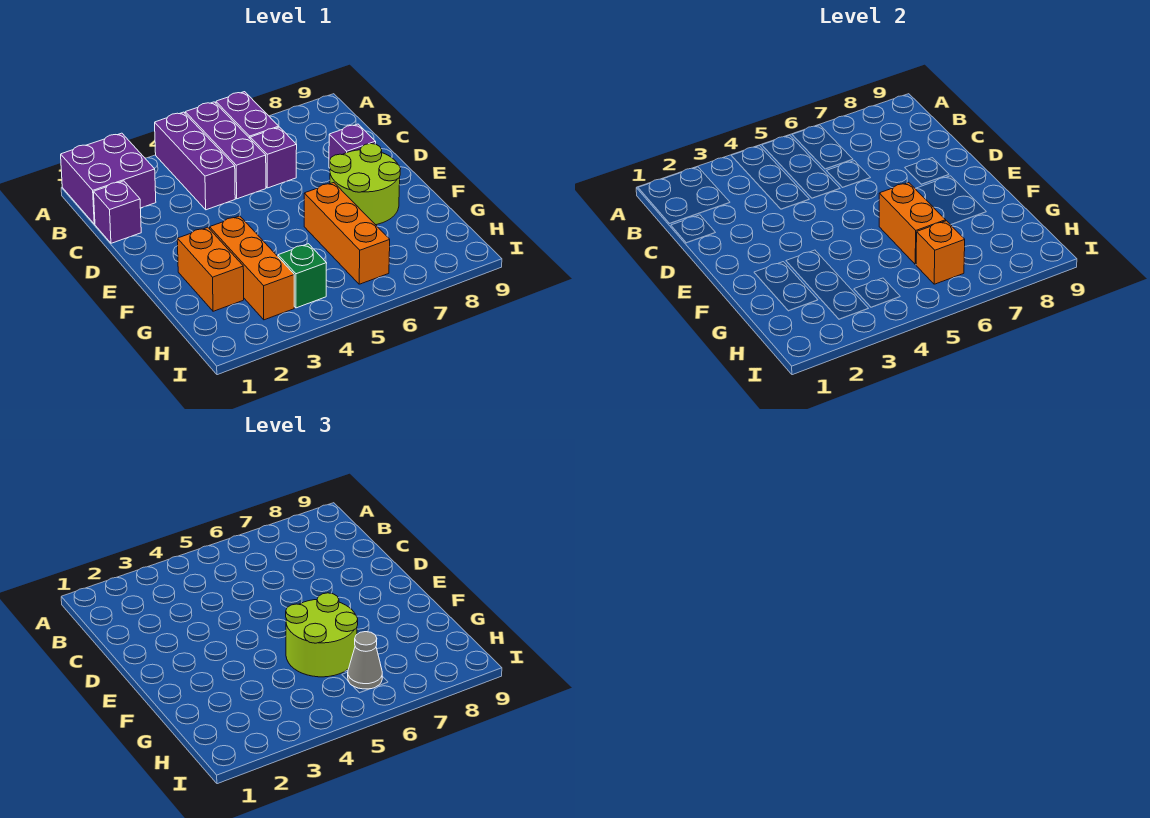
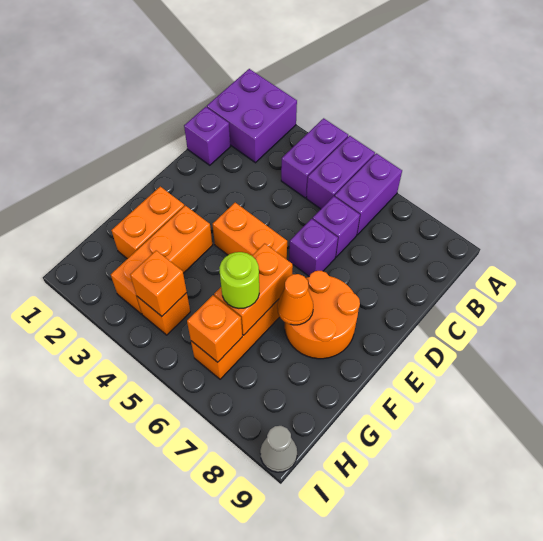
purple brick A4:C4 level 1 -> purple brick A4:B4 level 1
purple brick A5:C5 level 1 -> purple brick A5:B5 level 1
purple brick D8 level 1 -> purple brick D6 level 1
none -> orange brick E4:E5 level 1
lime round brick E7:F8 level 1 -> orange round brick E7:F8 level 1
lime round brick F5:G6 level 3 -> lime round brick G6 level 3
none -> orange cone F7 level 2
green brick H4 level 1 -> orange brick H4 level 1
none -> orange brick H4 level 2
grey cone H6 level 3 -> grey cone I9 level 1

